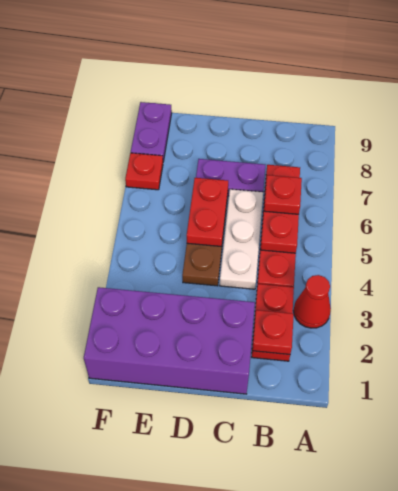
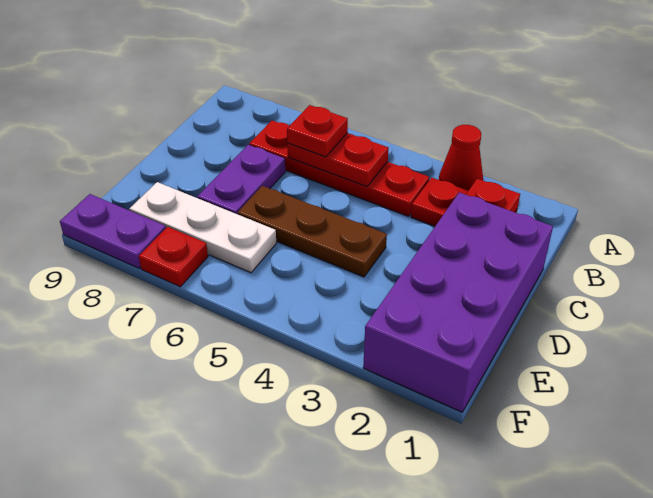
white plate C4:C6 level 1 -> white plate E6:E8 level 1
red plate D5:D6 level 2 -> none

